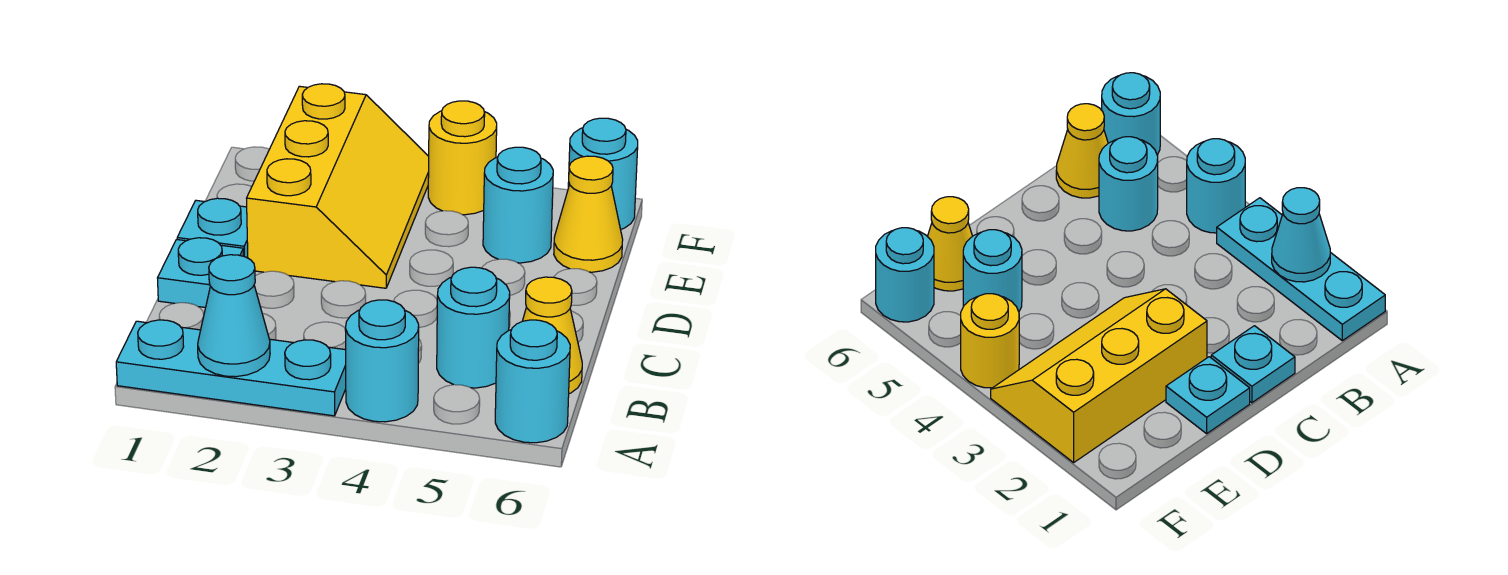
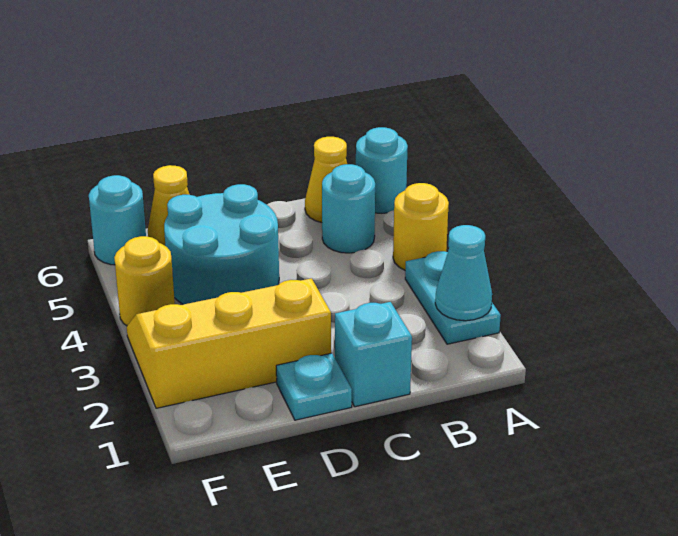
cyan plate A1:A3 level 1 -> cyan plate A2:A3 level 1
cyan round brick A4 level 1 -> yellow round brick A4 level 1
cyan plate C1 level 1 -> cyan brick C1 level 1
cyan round brick E5 level 1 -> cyan round brick D4:E5 level 1

